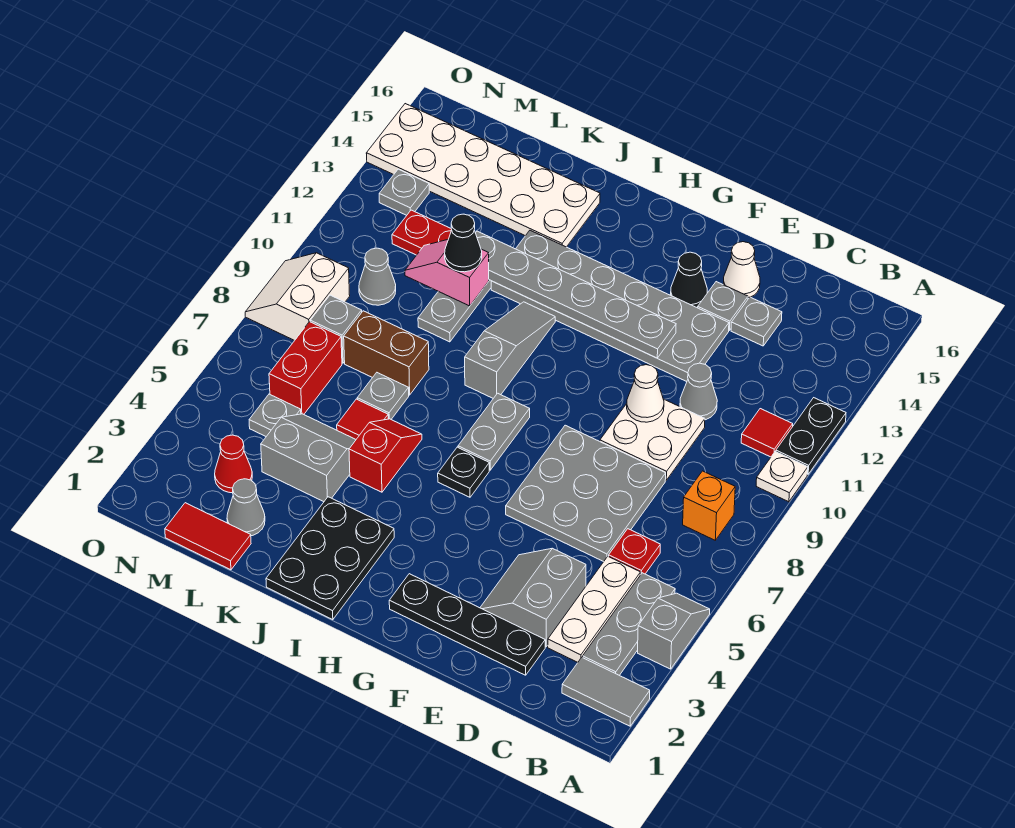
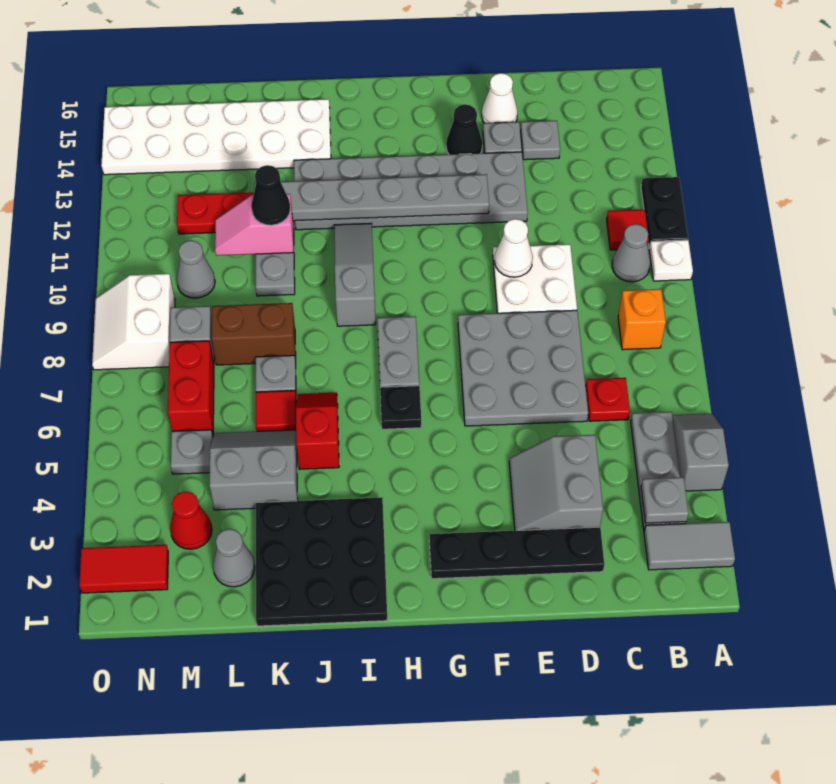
white plate C3:C5 level 1 -> none
grey cone D11 level 1 -> grey cone B10 level 1
black plate I1:J3 level 1 -> black plate I1:K3 level 1
red tile L1:M1 level 1 -> red tile N2:O2 level 1
grey plate N13 level 1 -> grey plate B3 level 2

